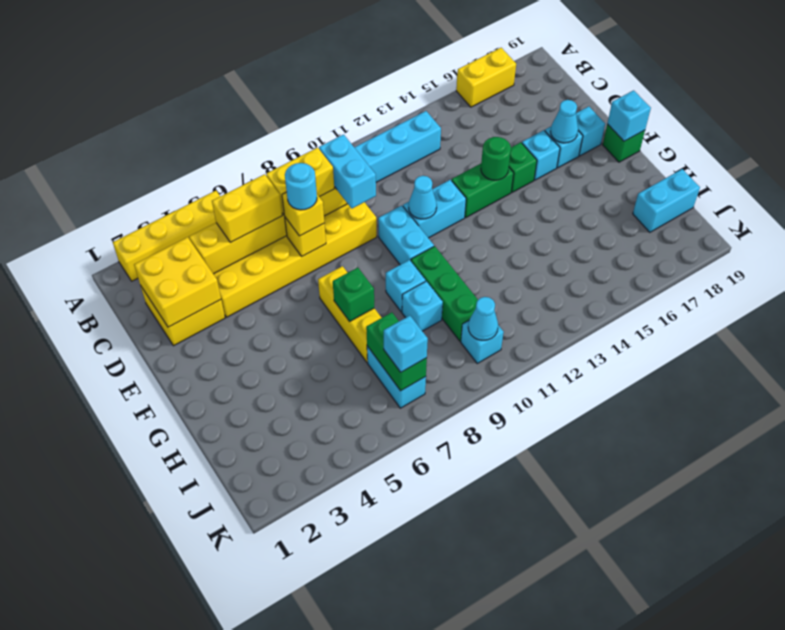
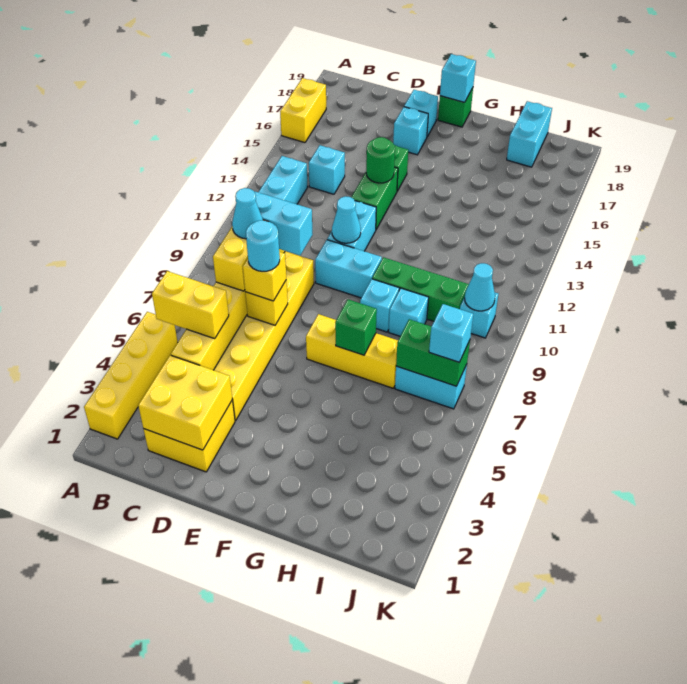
yellow brick C5:C6 level 3 -> yellow brick B5:C5 level 3
cyan brick E16 level 1 -> cyan brick C14 level 1
cyan cone E17 level 2 -> cyan cone C8 level 4

